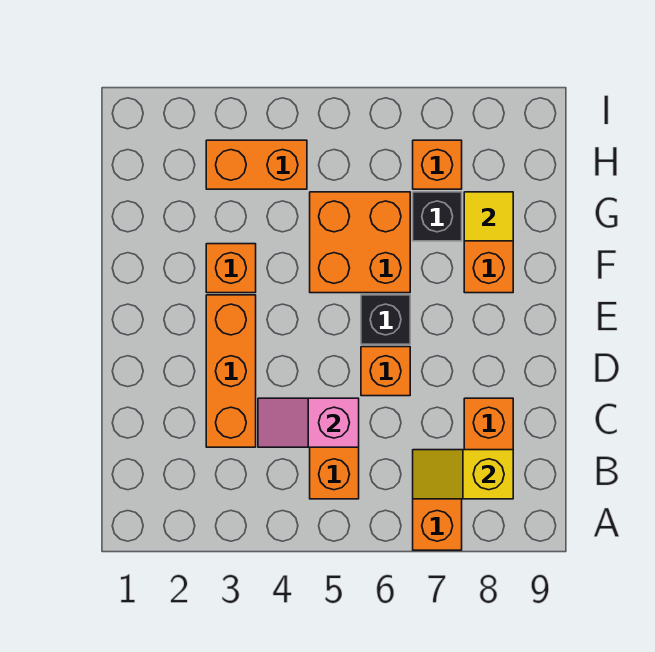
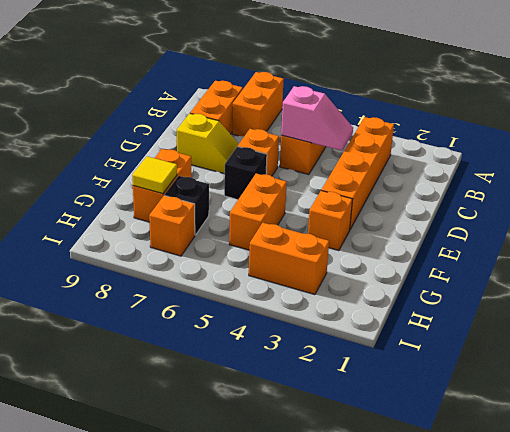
yellow slope B7:B8 level 2 top 8 -> yellow slope D7:D8 level 1 top 8
orange brick C3:E3 level 1 -> orange brick B3:E3 level 1
orange brick F5:G6 level 1 -> orange brick F5:G5 level 1

